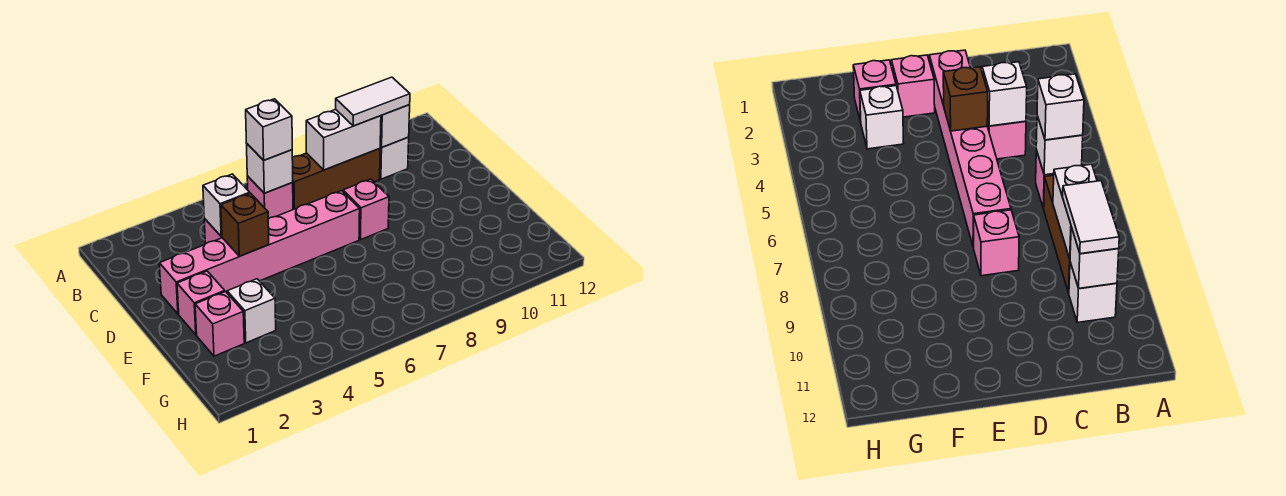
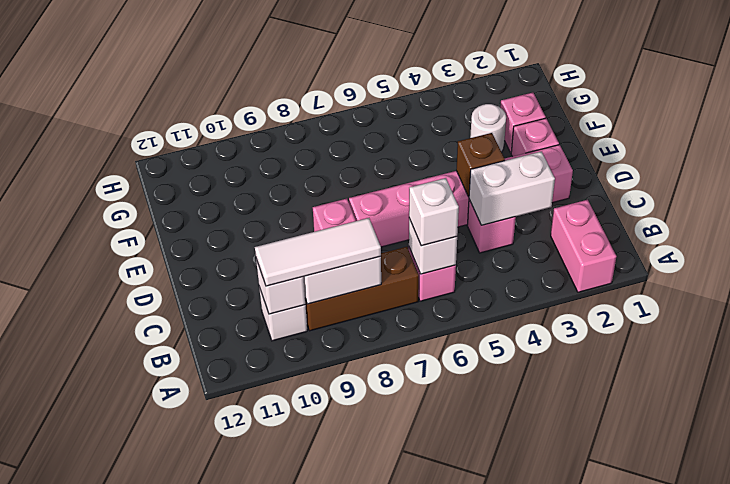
none -> pink brick A2:B2 level 1
white tile B9:B10 level 3 -> white tile B8:B10 level 3
white brick C4 level 2 -> white brick C3:C4 level 2
white brick F3 level 1 -> white round brick F3 level 1

